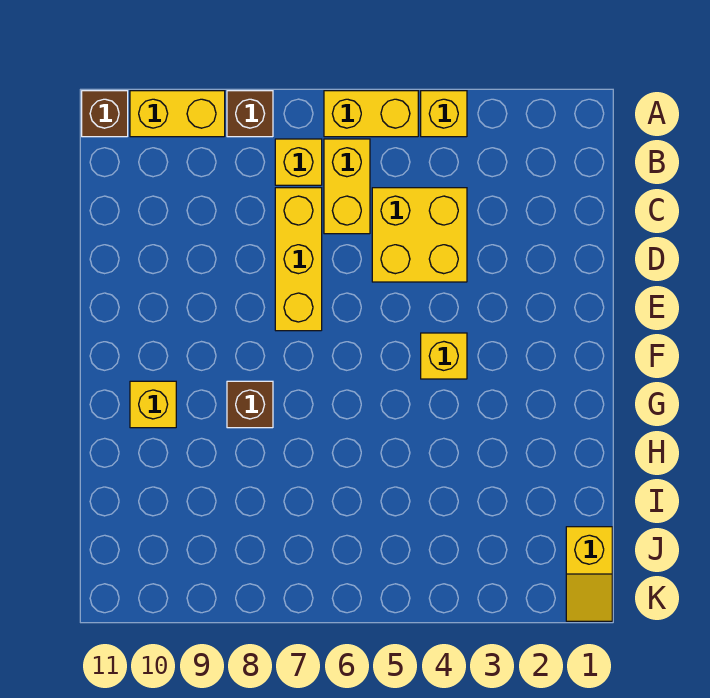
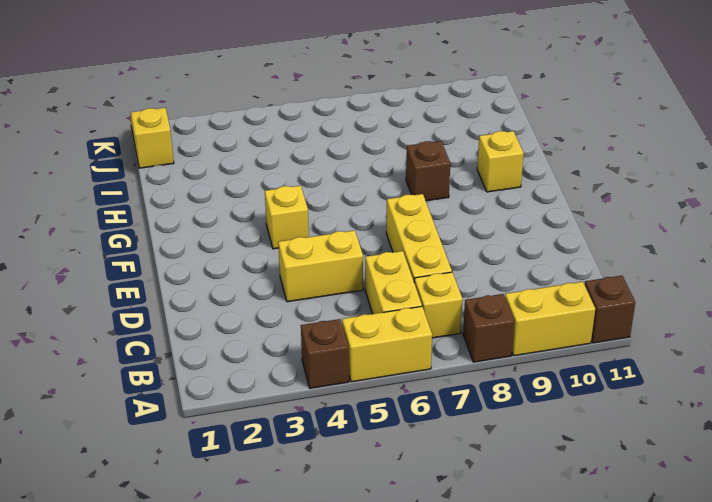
yellow brick A4 level 1 -> brown brick A4 level 1
yellow brick C4:D5 level 1 -> yellow brick D4:D5 level 1

